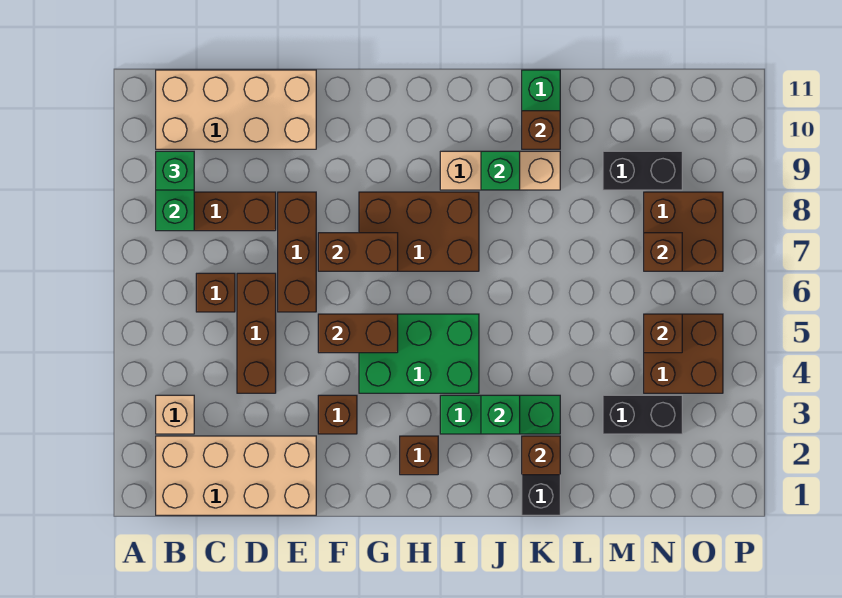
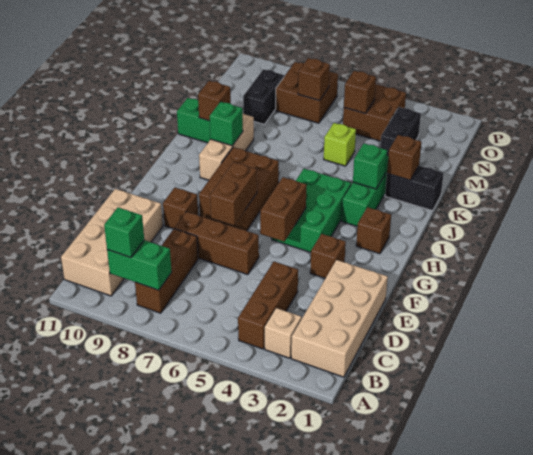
brown brick C6 level 1 -> brown brick F9 level 1
brown brick D4:D6 level 1 -> brown brick B4:D4 level 1
none -> lime brick L5 level 1

